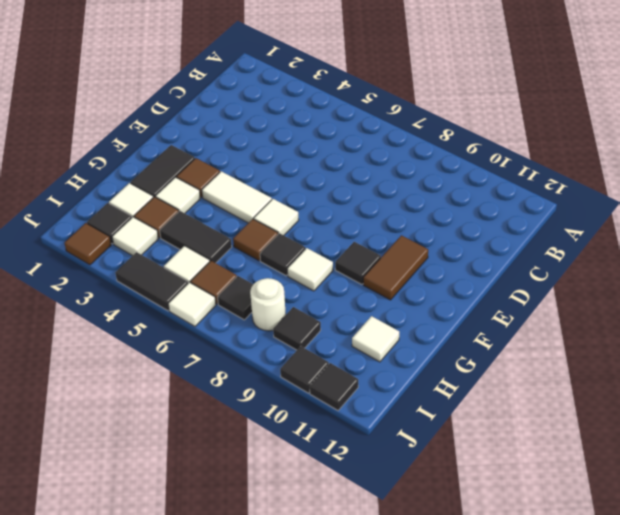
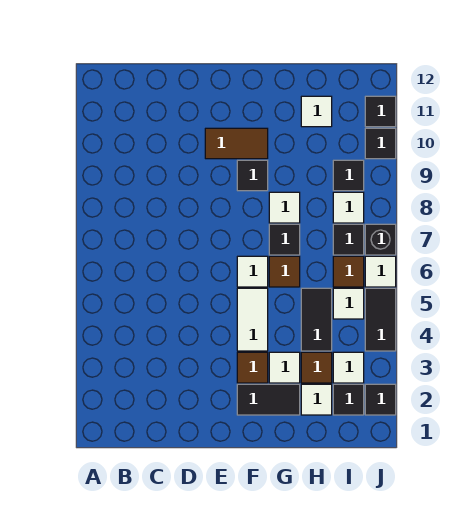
white round brick I8 level 1 -> white tile I8 level 1
brown tile J2 level 1 -> black tile J2 level 1
none -> black brick J7 level 1

